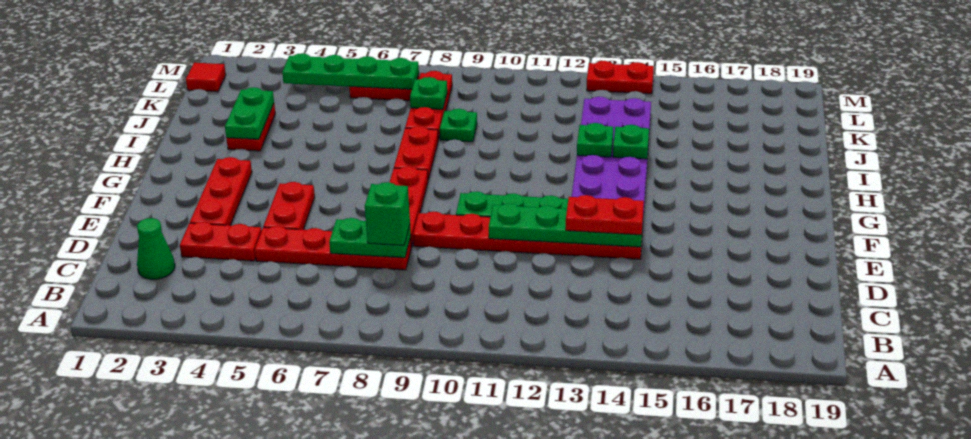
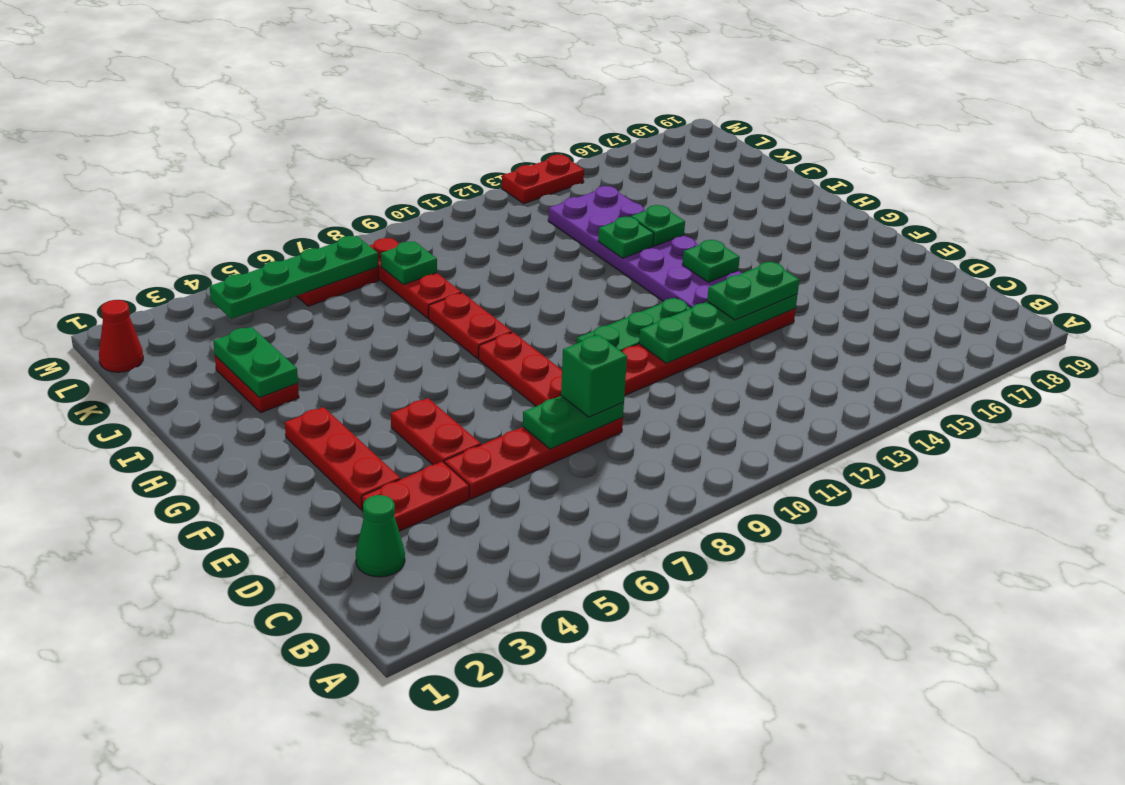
red plate E13:E14 level 3 -> green plate E13:E14 level 3
green plate J9 level 1 -> green plate G14 level 2
red tile L1 level 1 -> red cone L1 level 1

